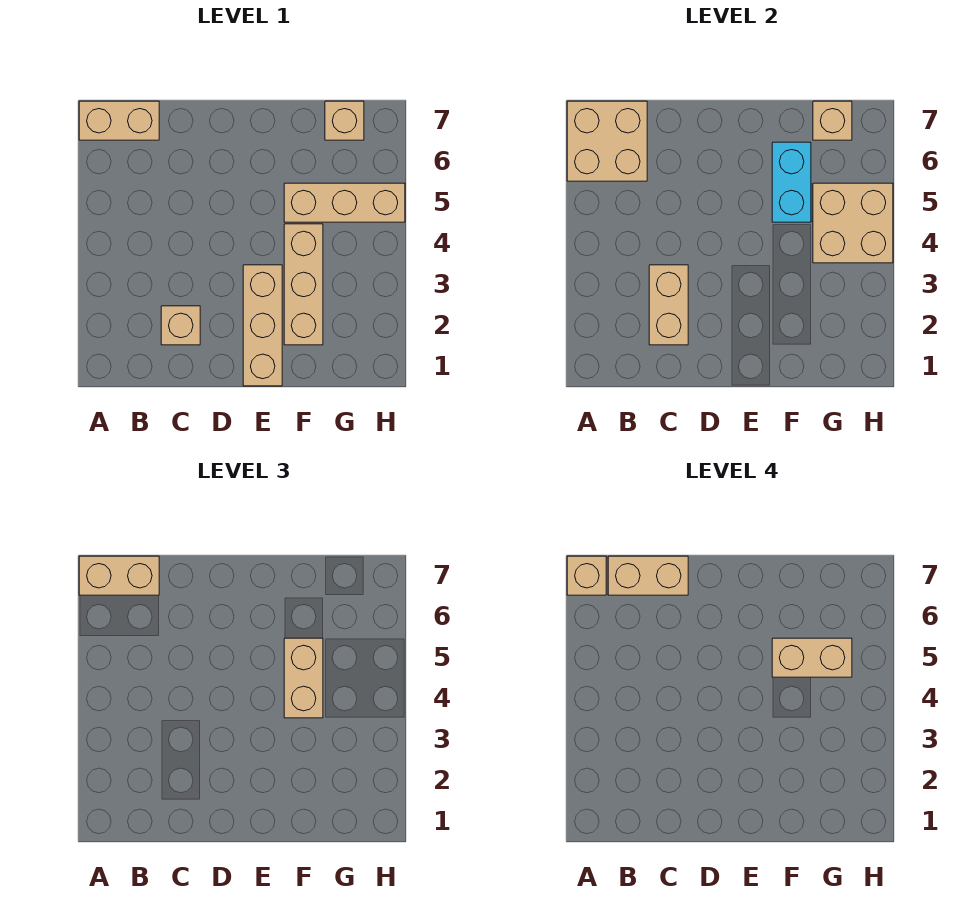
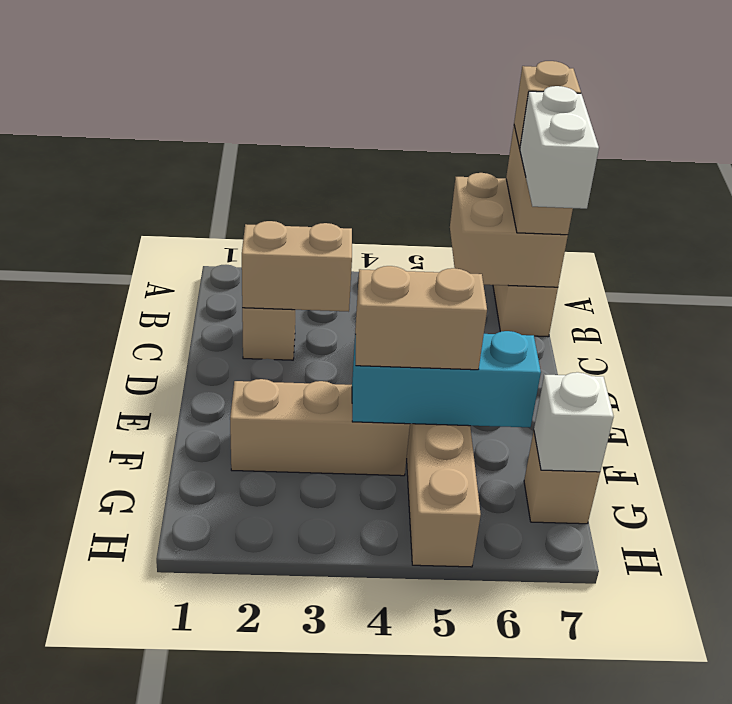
tan brick B7:C7 level 4 -> white brick B7:C7 level 4
tan brick E1:E3 level 1 -> none
cyan brick F5:F6 level 2 -> cyan brick F4:F6 level 2
tan brick F5:G5 level 4 -> none
tan brick G4:H5 level 2 -> none
tan brick G7 level 2 -> white brick G7 level 2

